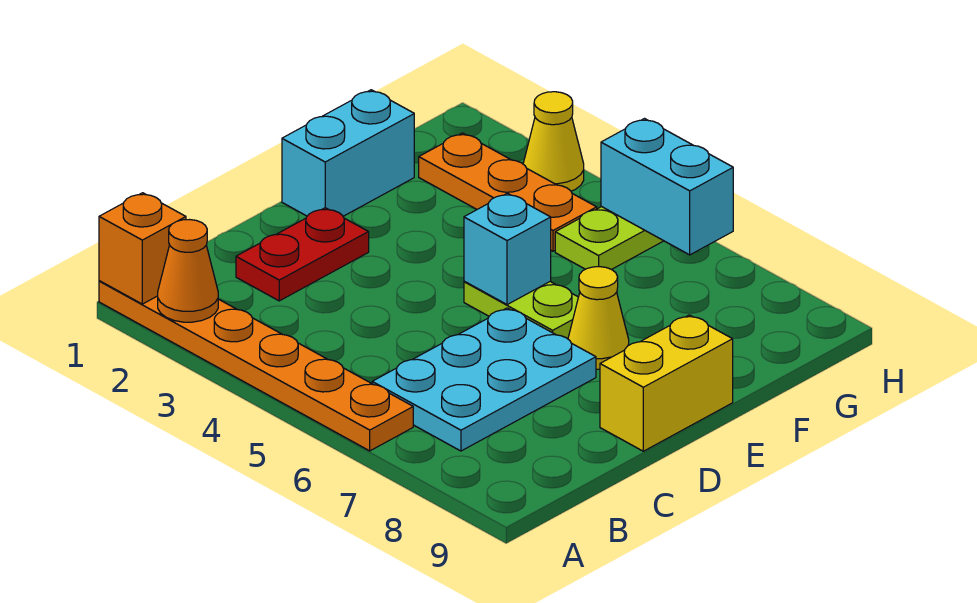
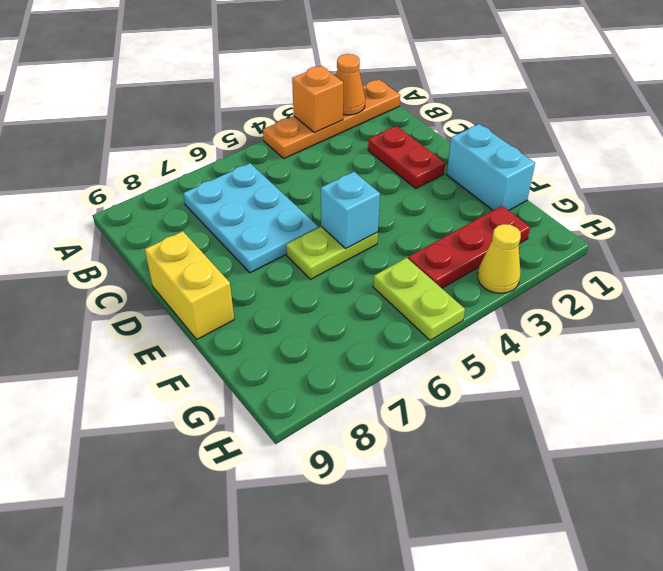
orange plate A1:A6 level 1 -> orange plate A1:A4 level 1
orange brick A1 level 2 -> orange brick A3 level 2
yellow cone E7 level 1 -> none
orange plate G2:G4 level 1 -> red plate G2:G4 level 1
cyan brick H5:H6 level 2 -> none

